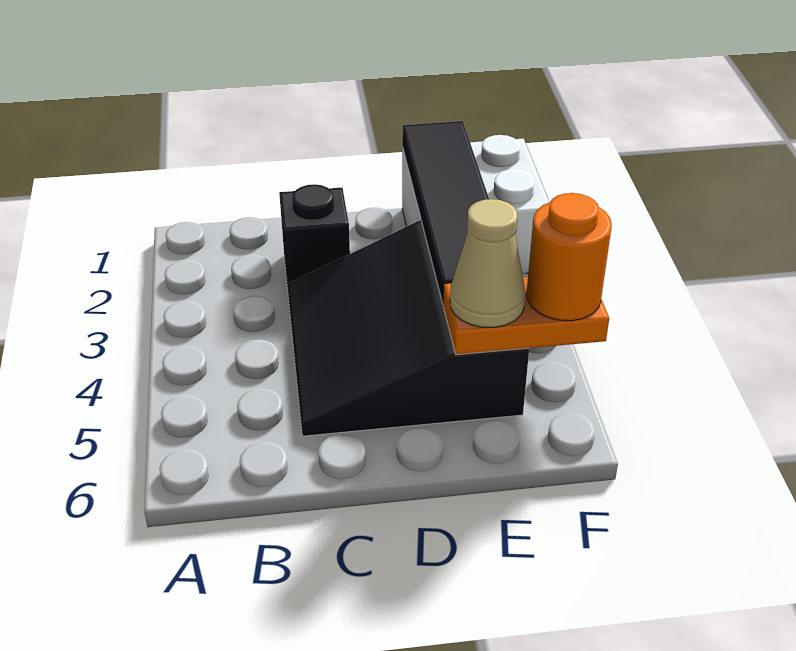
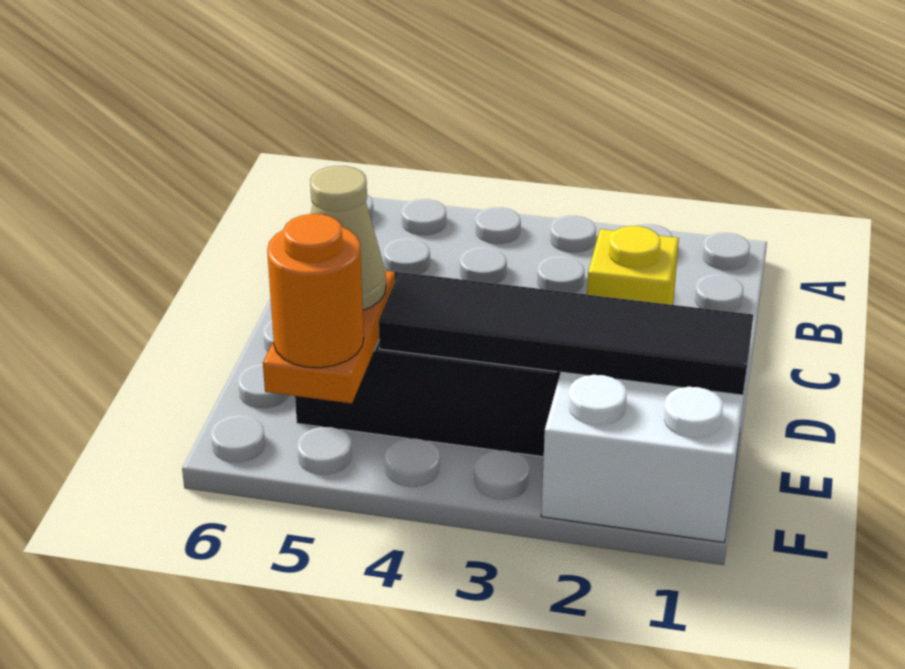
black brick C2 level 1 -> yellow brick C2 level 1

